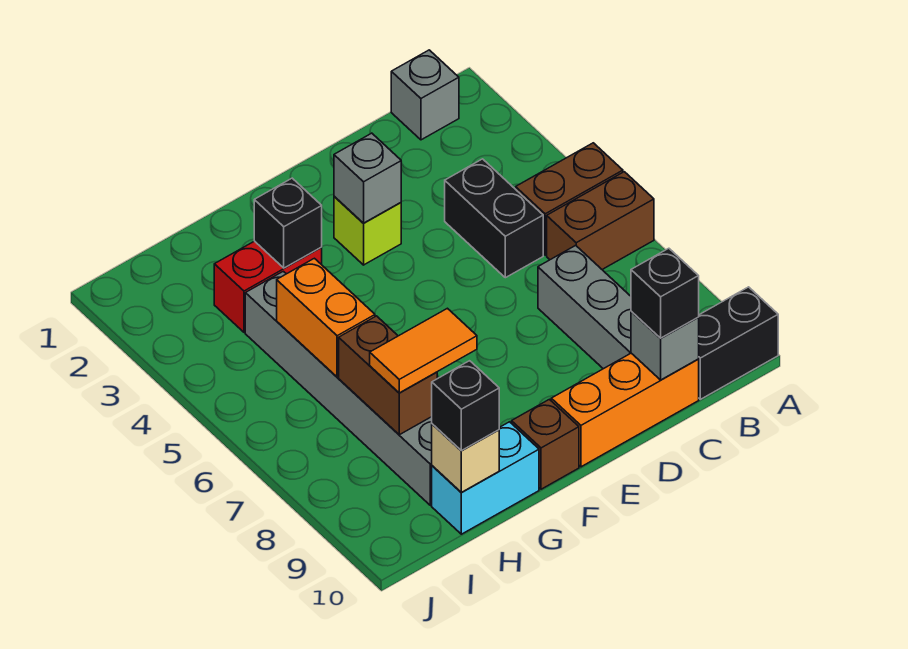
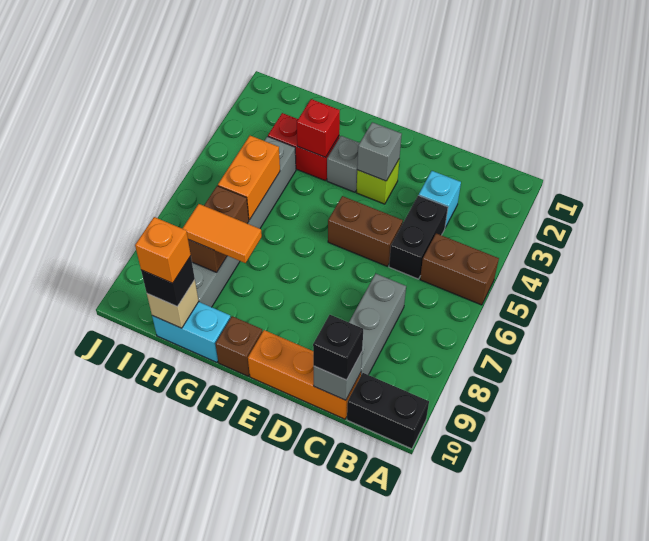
brown brick A6:B6 level 1 -> brown brick D5:E5 level 1
grey brick B1 level 1 -> grey brick F3 level 1
none -> cyan brick C3 level 1
black brick G3 level 2 -> red brick G3 level 2
none -> orange brick H10 level 4

